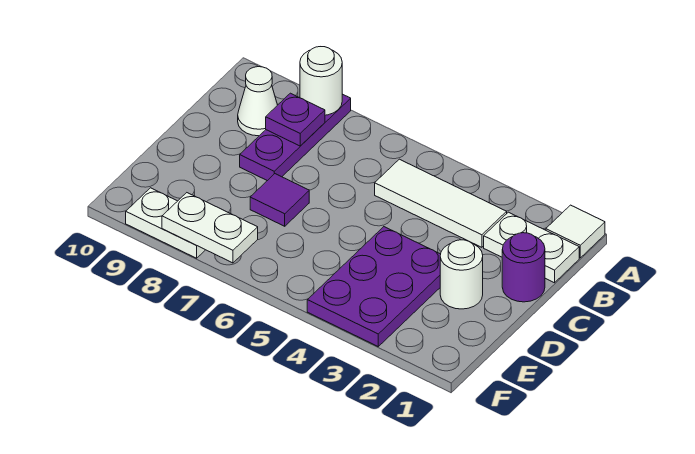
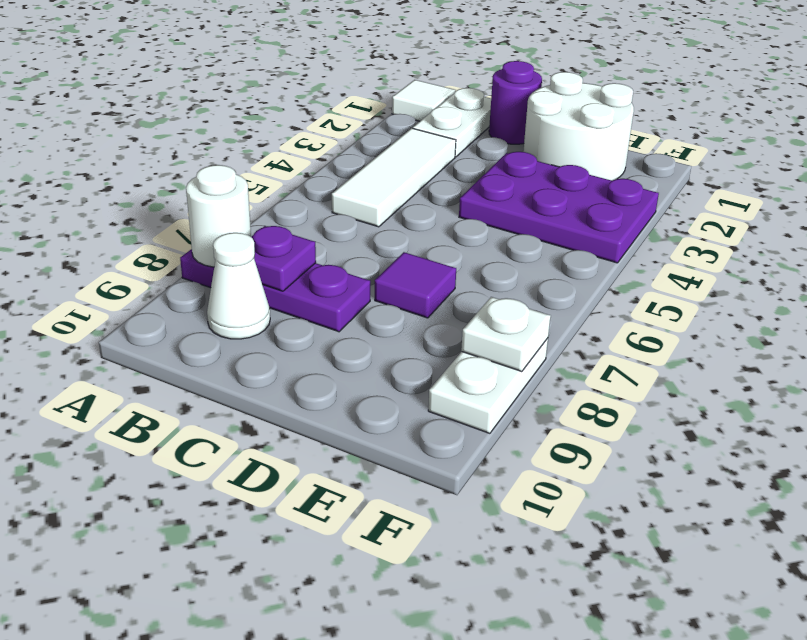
white round brick D2 level 1 -> white round brick D1:E2 level 1
white plate F7:F8 level 2 -> white plate F8 level 2

